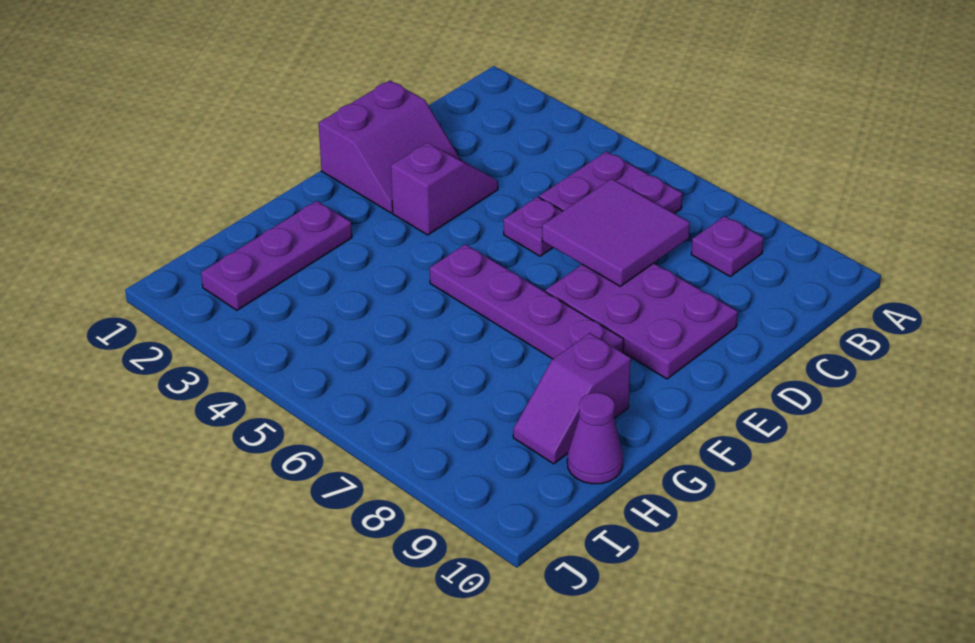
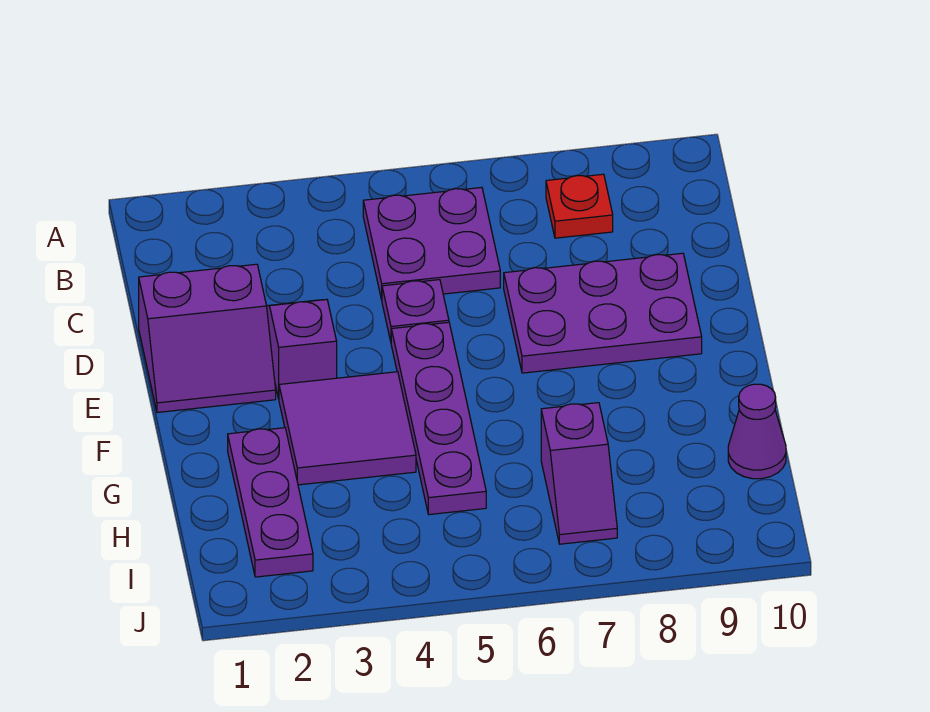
purple plate B8 level 1 -> red plate B8 level 1
purple tile C6:D7 level 2 -> purple tile F3:G4 level 1
purple slope D1:E2 level 1 top 1 -> purple slope D1:E2 level 1 top D
purple plate F5:F8 level 1 -> purple plate E5:H5 level 1
purple slope G9:H9 level 1 top G -> purple slope H7:I7 level 1 top H

